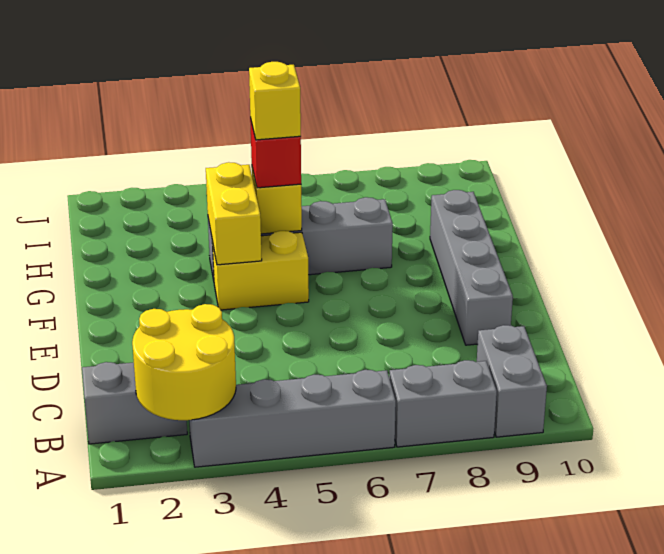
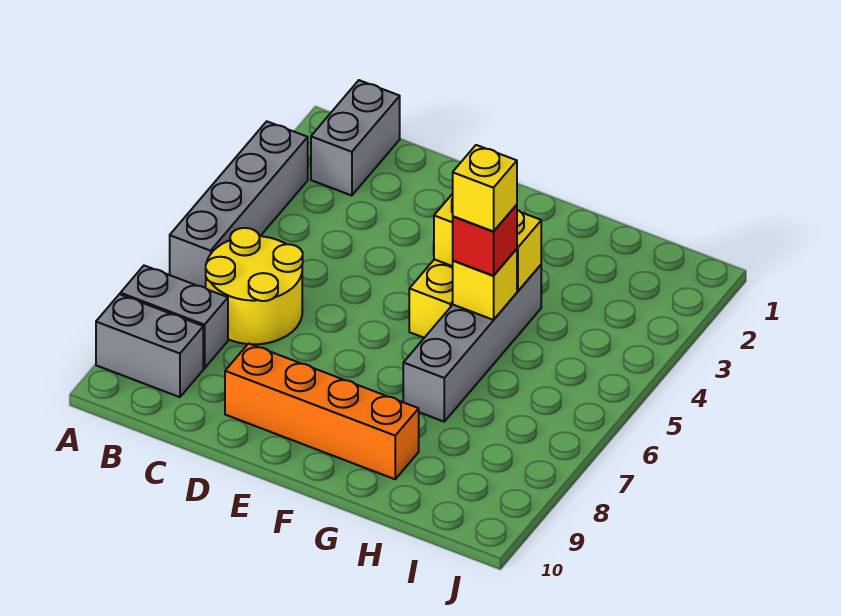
yellow round brick A2:B3 level 2 -> yellow round brick B6:C7 level 1
grey brick A7:A8 level 1 -> grey brick A8:B8 level 1
grey brick D9:G9 level 1 -> orange brick D9:G9 level 1

